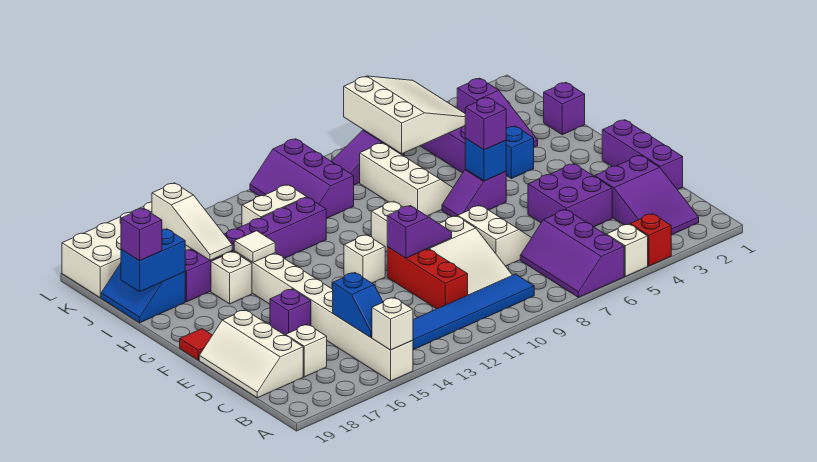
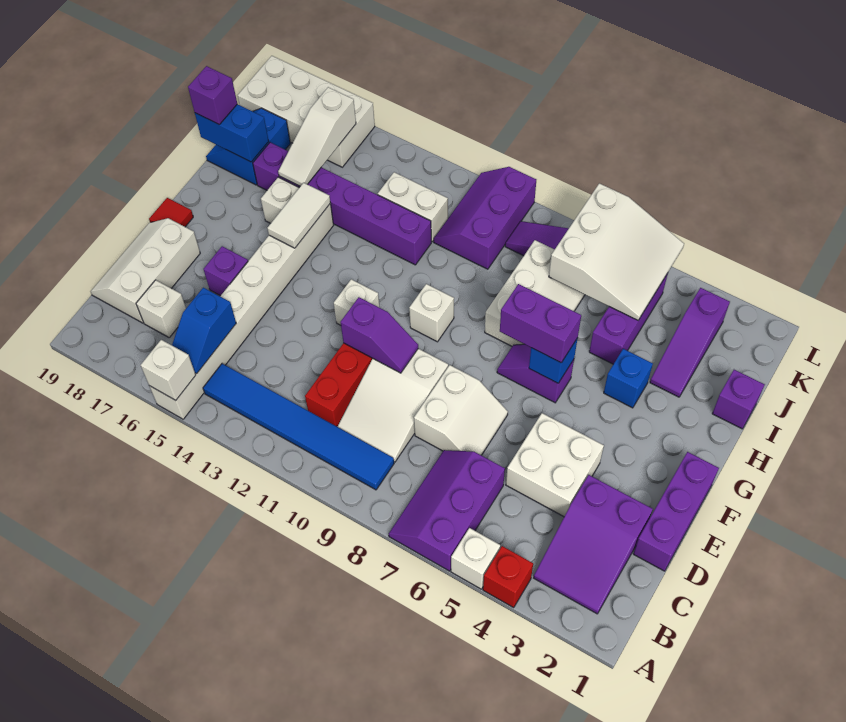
purple brick D4:E5 level 1 -> white brick D4:E5 level 1
purple brick G6 level 3 -> purple brick G6:G7 level 3
white tile H15 level 2 -> white tile G15:H15 level 2

